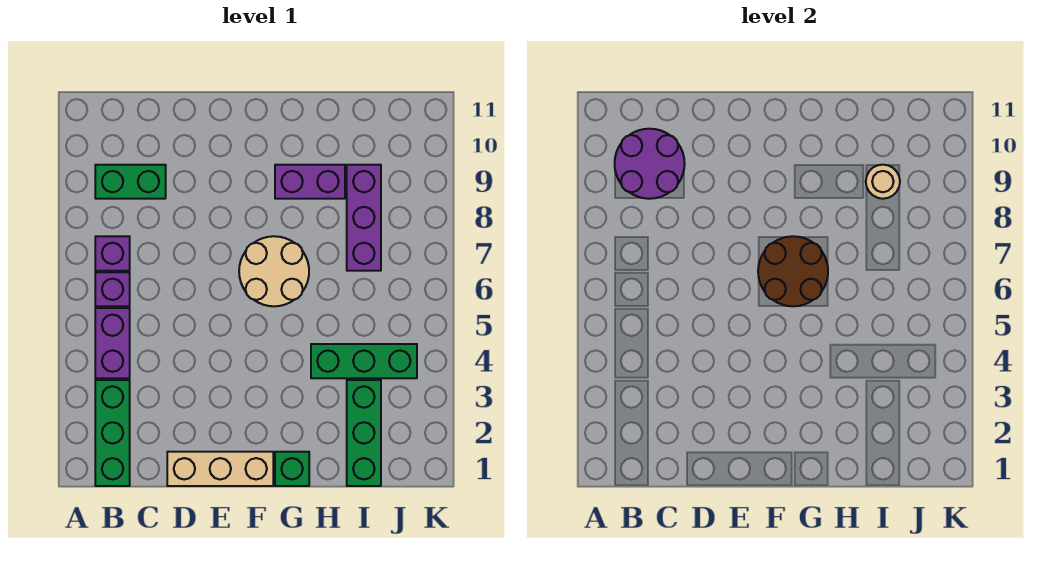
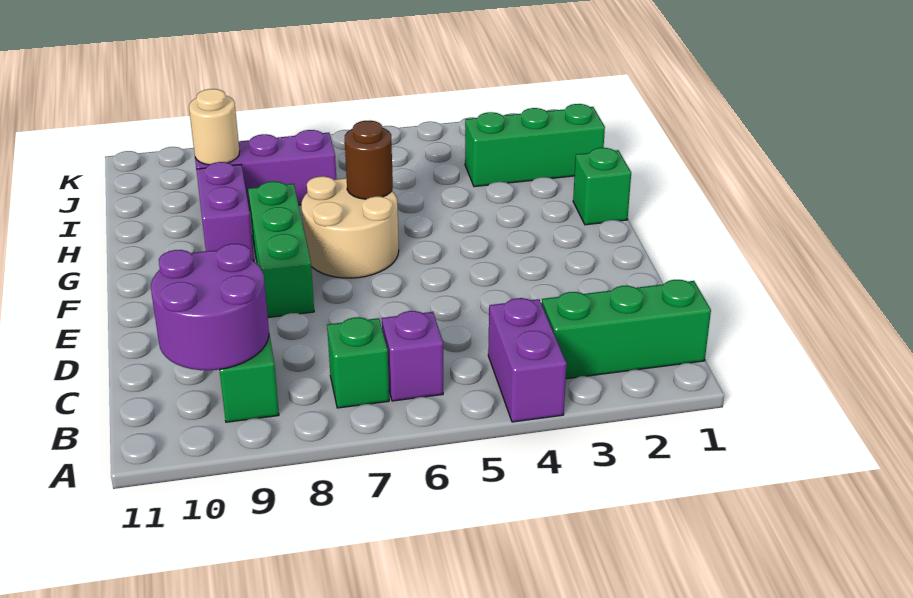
purple brick B4:B5 level 1 -> purple brick A4:B4 level 1
purple brick B7 level 1 -> green brick B7 level 1
tan brick D1:F1 level 1 -> none
brown round brick F6:G7 level 2 -> brown round brick G6 level 2
green brick H4:J4 level 1 -> green brick E8:G8 level 1

